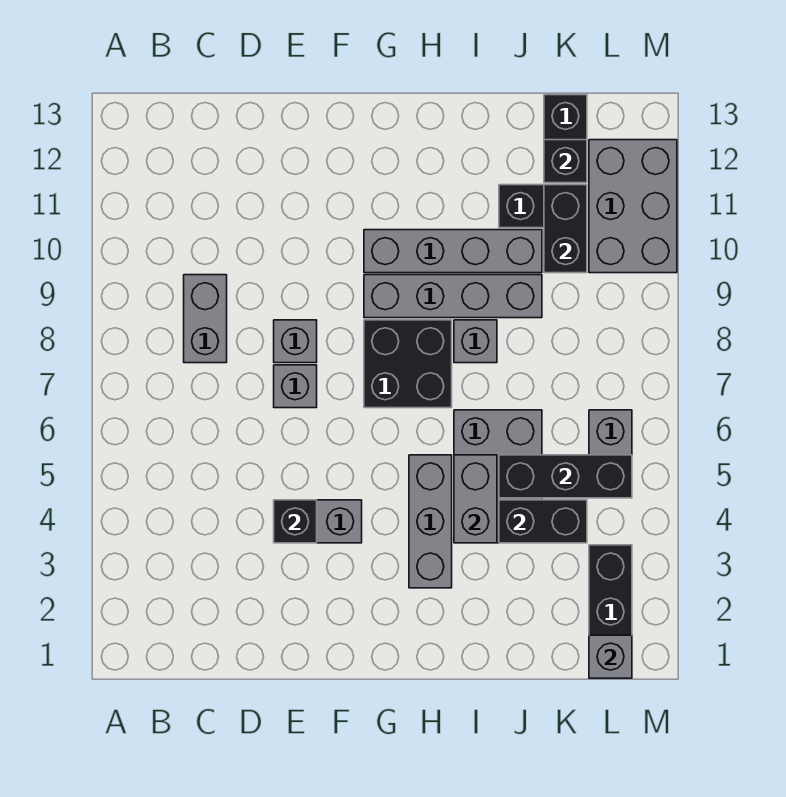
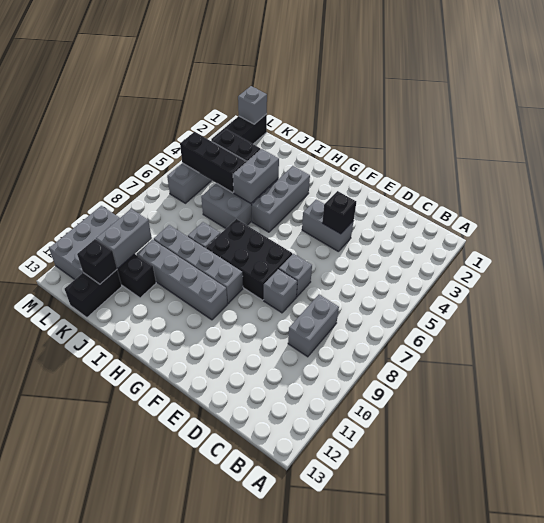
black brick G7:H8 level 1 -> black brick F7:H8 level 1
black brick K10:K11 level 2 -> grey brick K10:K11 level 2

